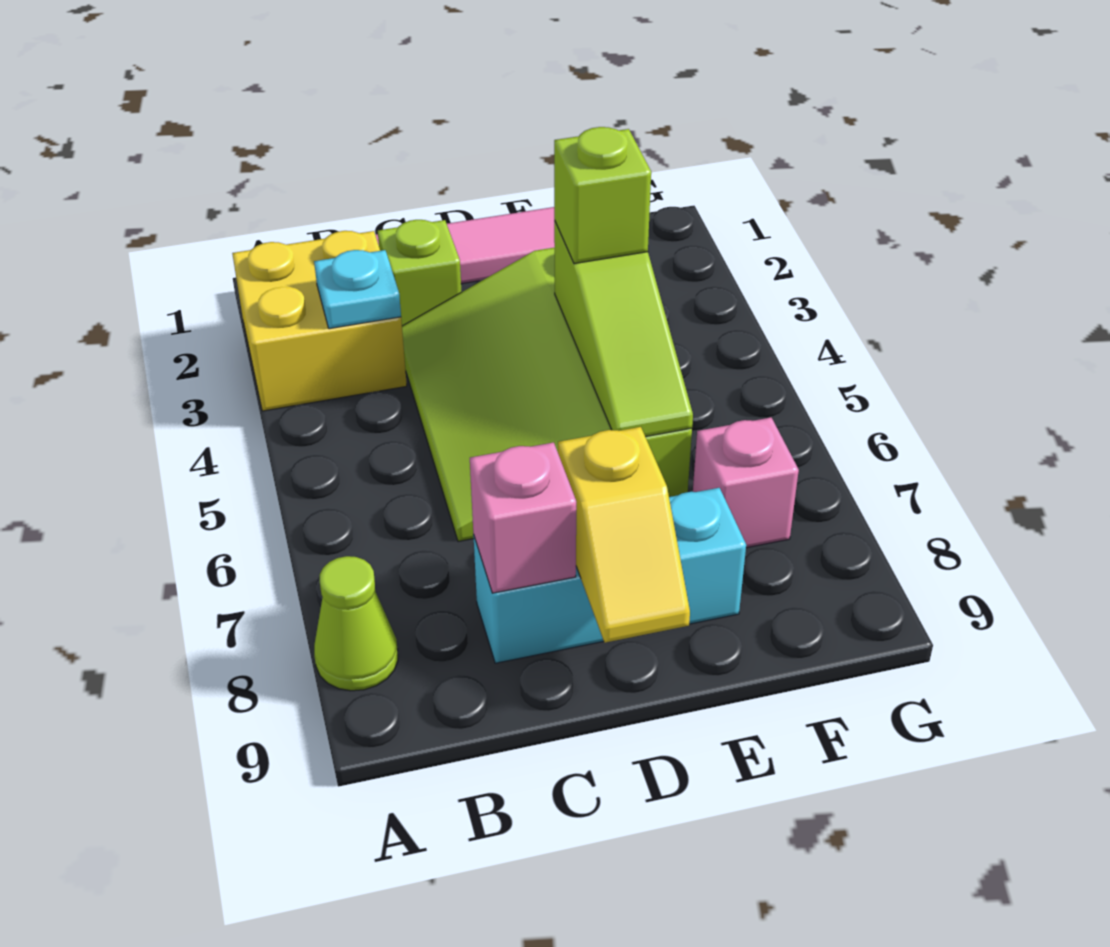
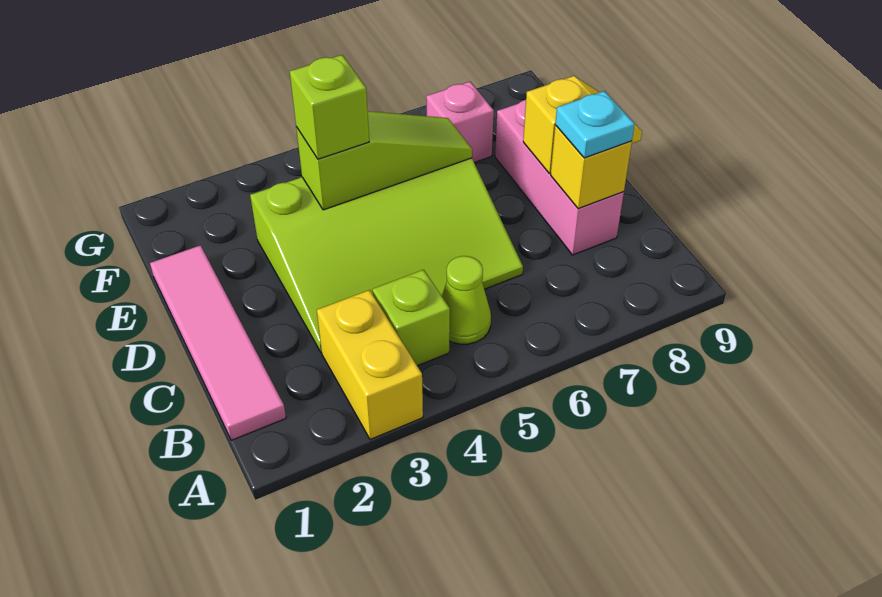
yellow brick A2:B3 level 1 -> yellow brick A3:B3 level 1
lime cone A8 level 1 -> lime cone B5 level 1
cyan plate B3 level 2 -> cyan plate C8 level 3
lime brick C2 level 1 -> lime brick B4 level 1
cyan brick C8:E8 level 1 -> pink brick C8:E8 level 1
pink brick C8 level 2 -> yellow brick C8 level 2

